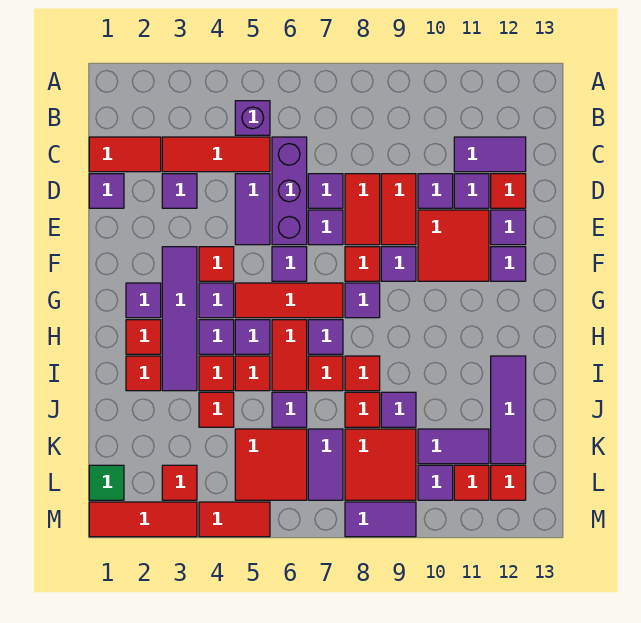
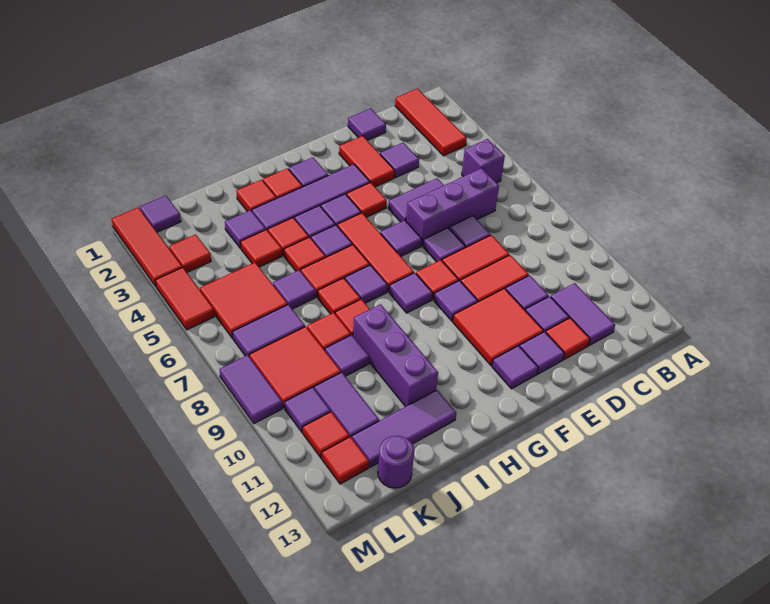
red tile C1:C2 level 1 -> red tile E2:E3 level 1
red tile C3:C5 level 1 -> red tile B1:B3 level 1
none -> purple brick I9:I11 level 1
none -> purple tile J3 level 1
none -> purple round brick K13 level 1
green tile L1 level 1 -> purple tile L1 level 1

